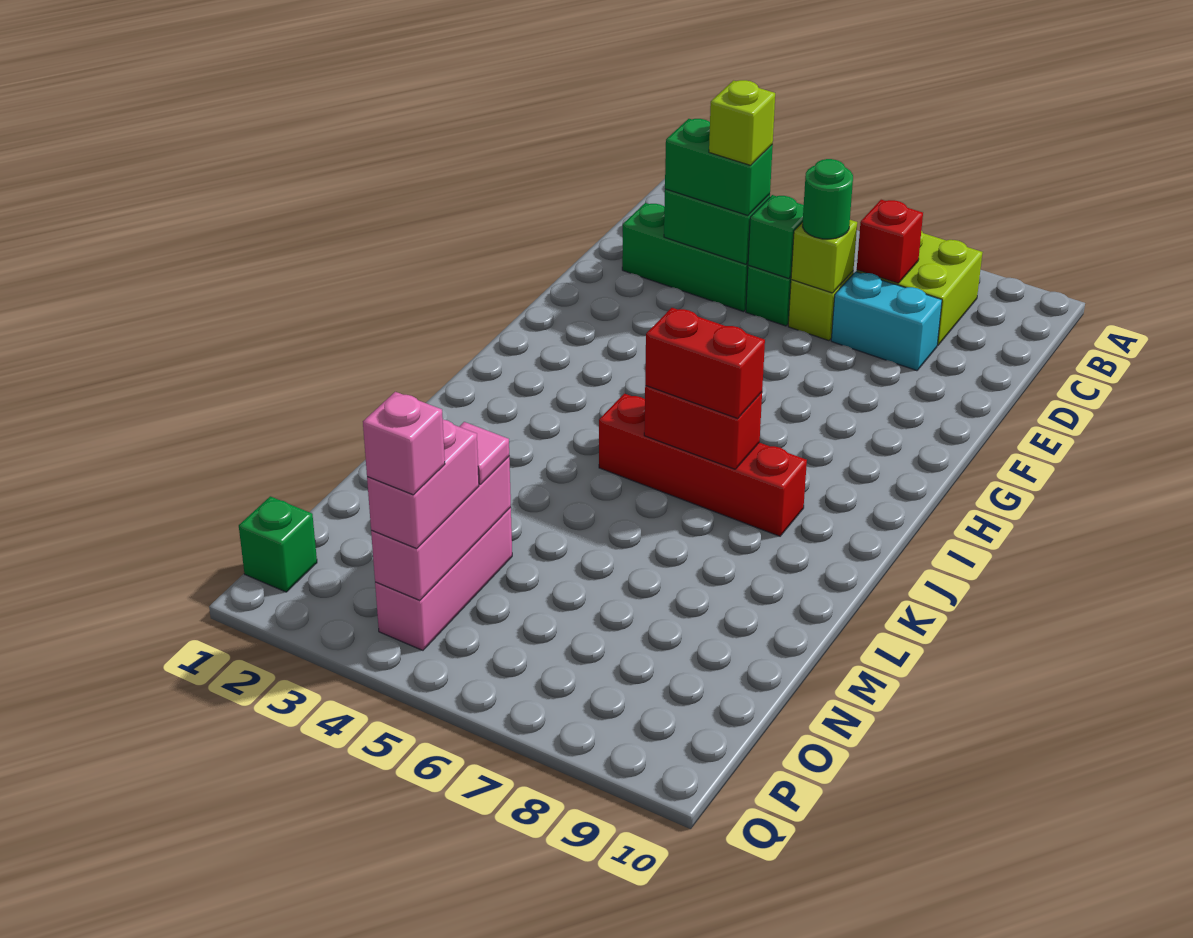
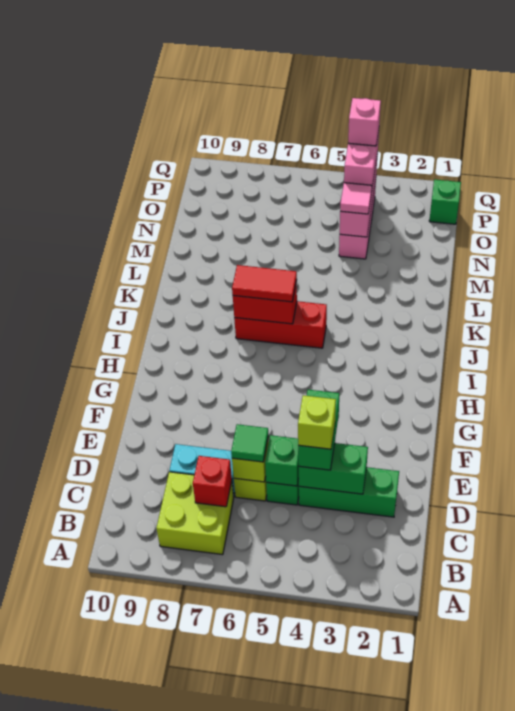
green brick D3:D4 level 3 -> green brick D4:E4 level 3
green round brick D6 level 3 -> green tile D6 level 3
red brick J5:J8 level 1 -> red brick J5:J7 level 1
red brick J6:J7 level 3 -> red tile J6:J7 level 3

